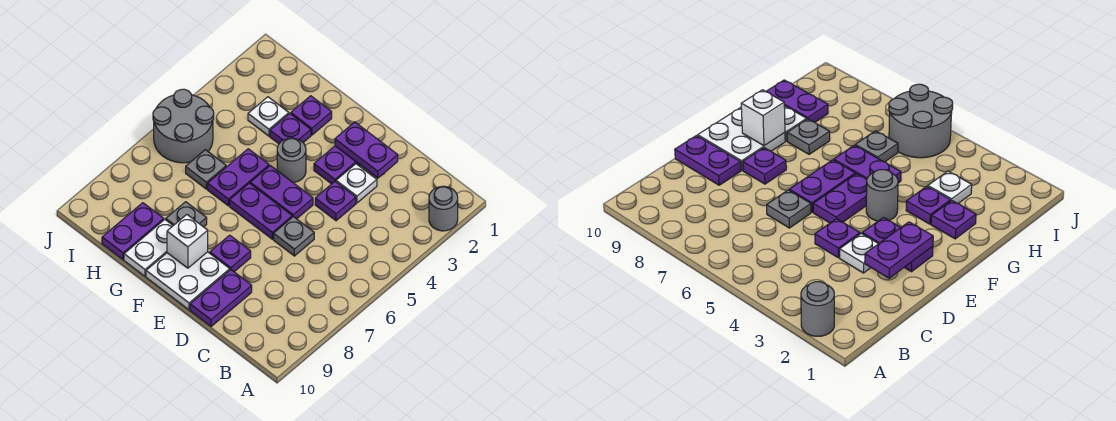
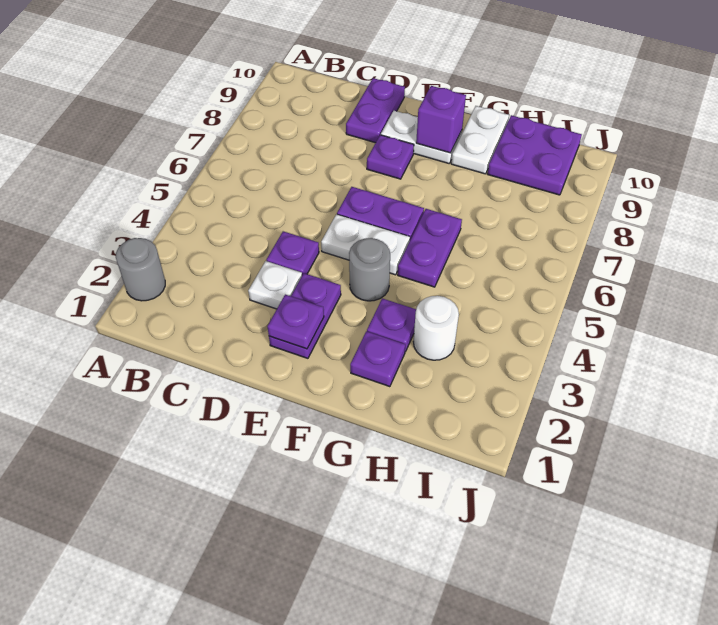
purple plate D2:E2 level 2 -> purple plate E2 level 2
grey plate D6 level 1 -> none
purple plate E5:F5 level 1 -> white plate E5:F5 level 1
white plate E9:F10 level 1 -> white plate E9:F9 level 1
white brick F9 level 2 -> purple brick F9 level 2
grey plate G8 level 1 -> none
white plate H3 level 1 -> white round brick H3 level 1
grey plate H6 level 1 -> none
purple plate H9:H10 level 1 -> purple plate H9:I10 level 1
grey round brick I5:J6 level 1 -> none

